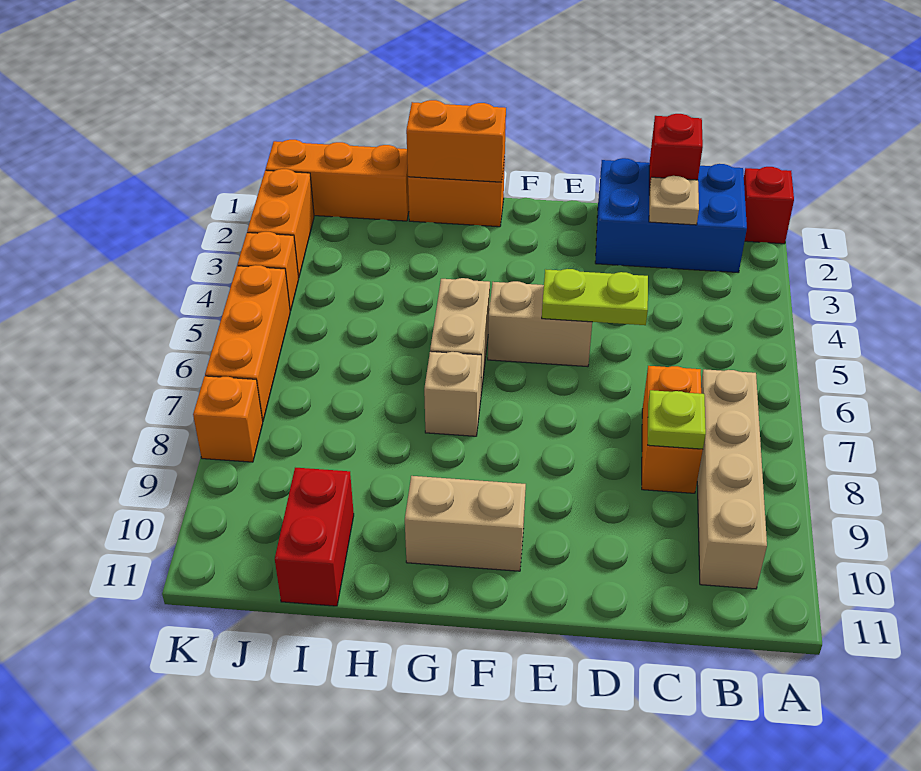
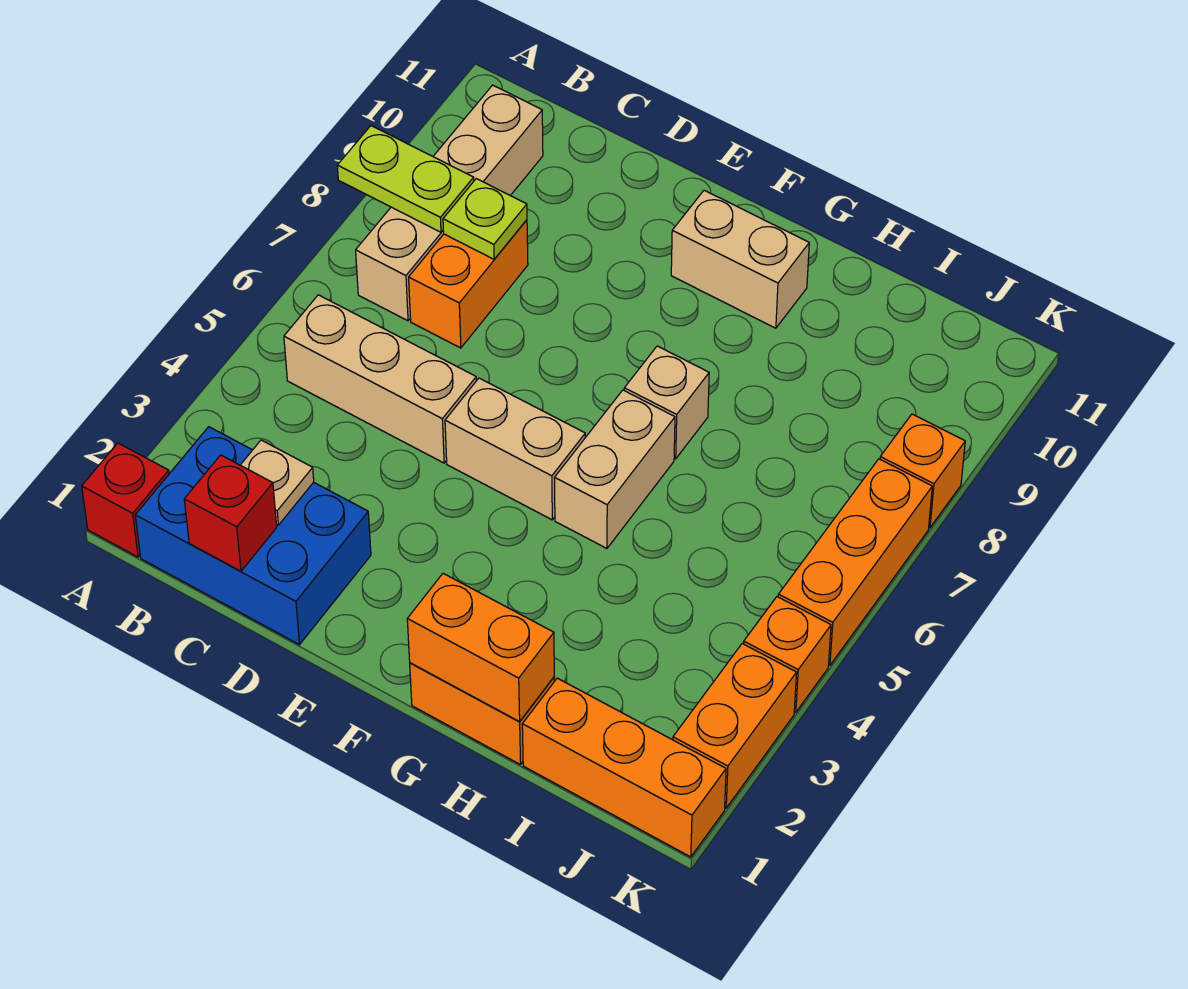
none -> tan brick B5:D5 level 1
lime plate D5:E5 level 2 -> lime plate A8:B8 level 2
red brick I10:I11 level 1 -> none

